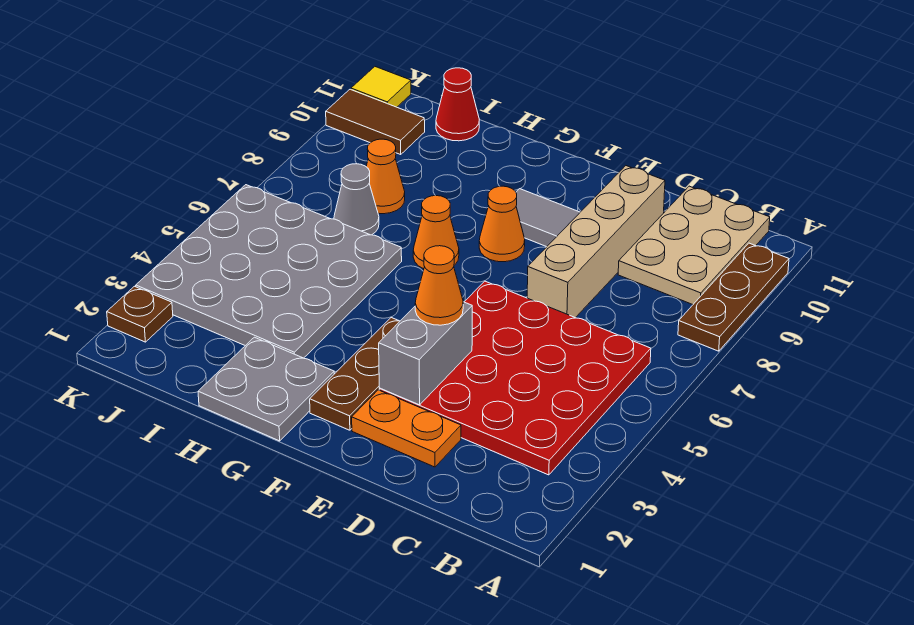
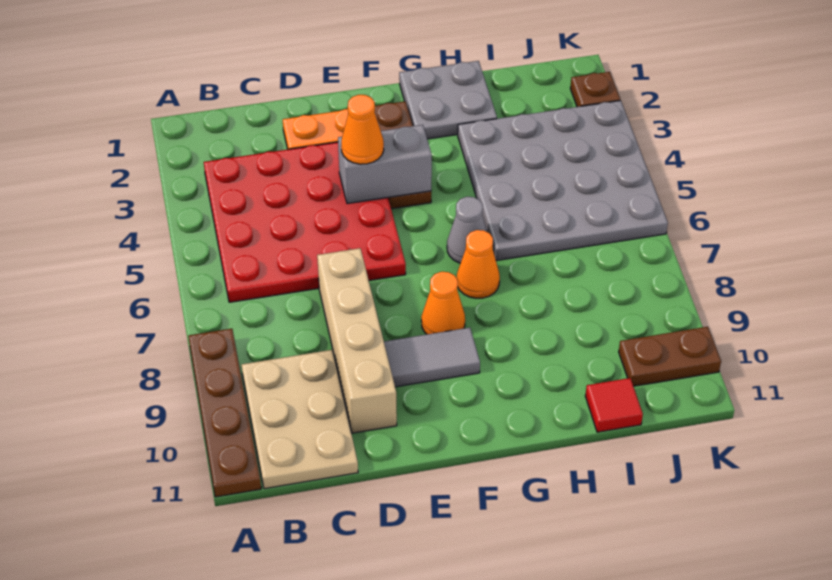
brown plate A8:A10 level 1 -> brown plate A8:A11 level 1
grey brick E3:E4 level 2 -> grey brick E4:F4 level 2
grey cone I7 level 1 -> grey cone G6 level 1
orange cone I8 level 1 -> none
red cone I11 level 1 -> red tile I11 level 1
brown tile J10:K10 level 1 -> brown plate J10:K10 level 1
yellow tile K11 level 1 -> none

